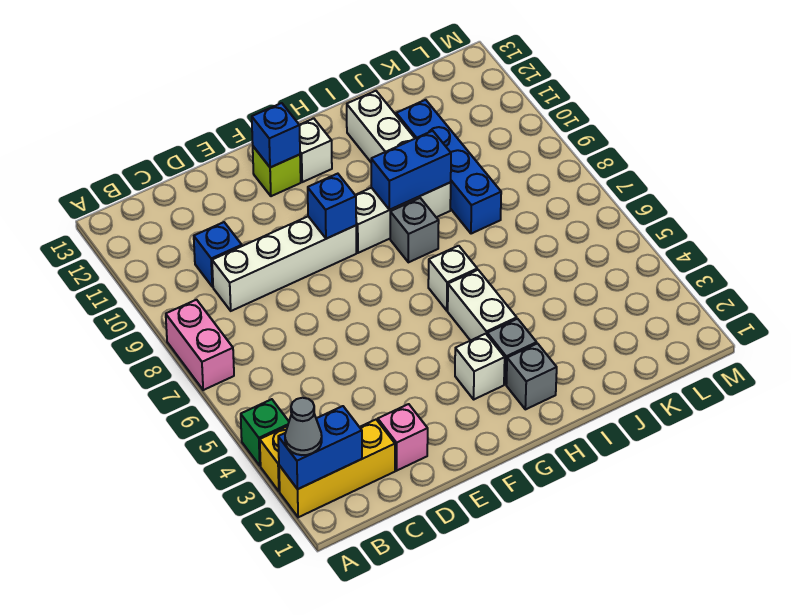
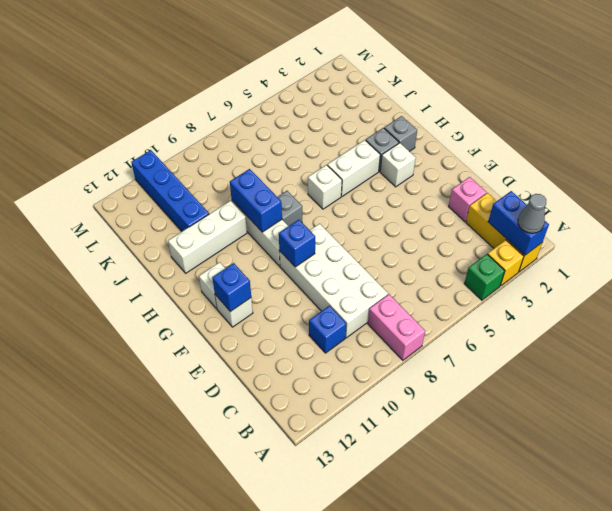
pink brick A7:A8 level 1 -> pink brick A8:B8 level 1
white brick C9:F9 level 1 -> white brick C8:F9 level 1
lime brick F12 level 1 -> white brick F12 level 1
blue brick J8:J11 level 1 -> blue brick J11:M11 level 1

